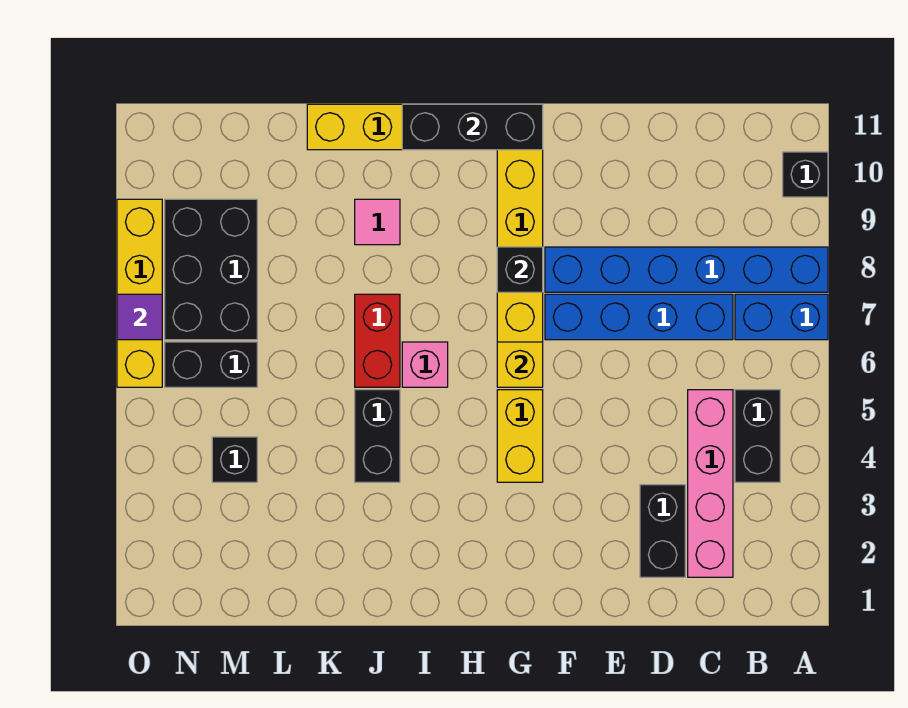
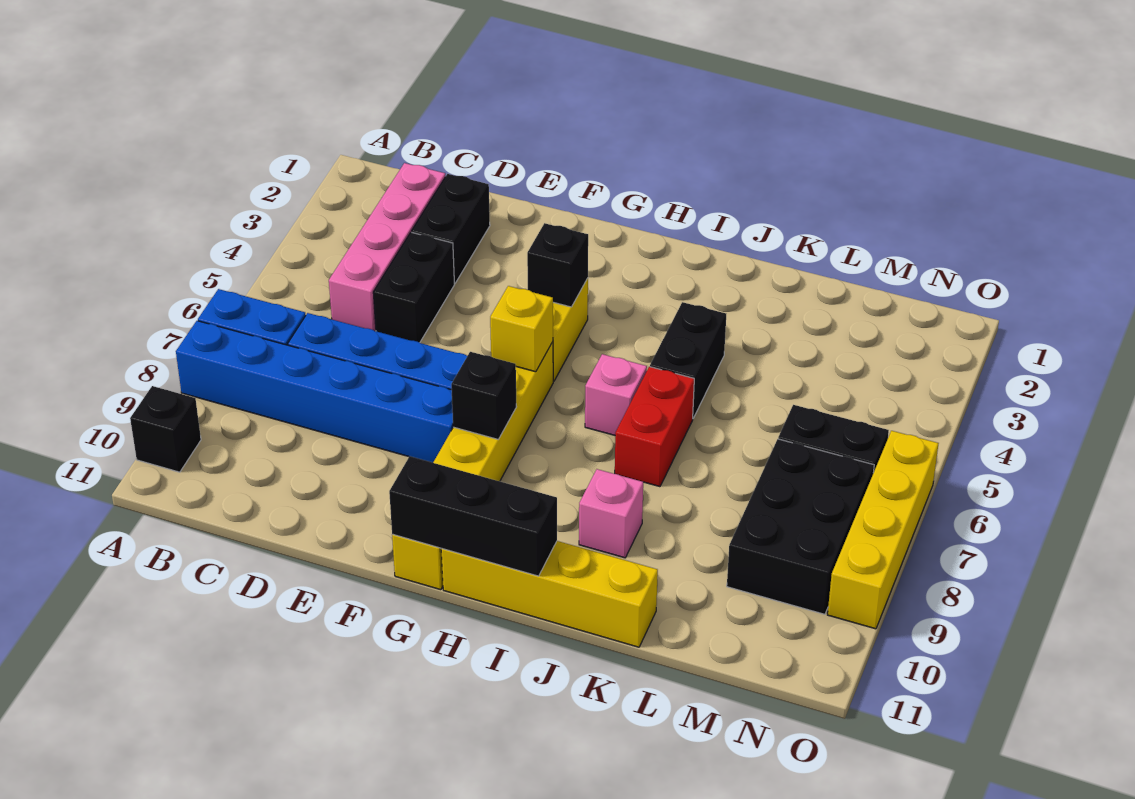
black brick B4:B5 level 1 -> black brick D4:D5 level 1
pink tile J9 level 1 -> pink brick J9 level 1
black brick M4 level 1 -> black brick G4 level 2
purple tile O7 level 2 -> none

